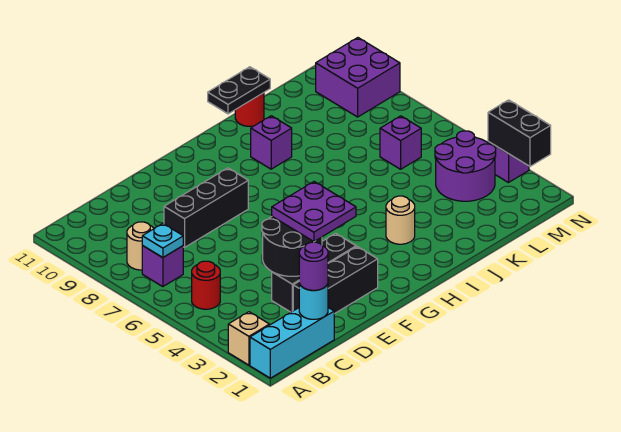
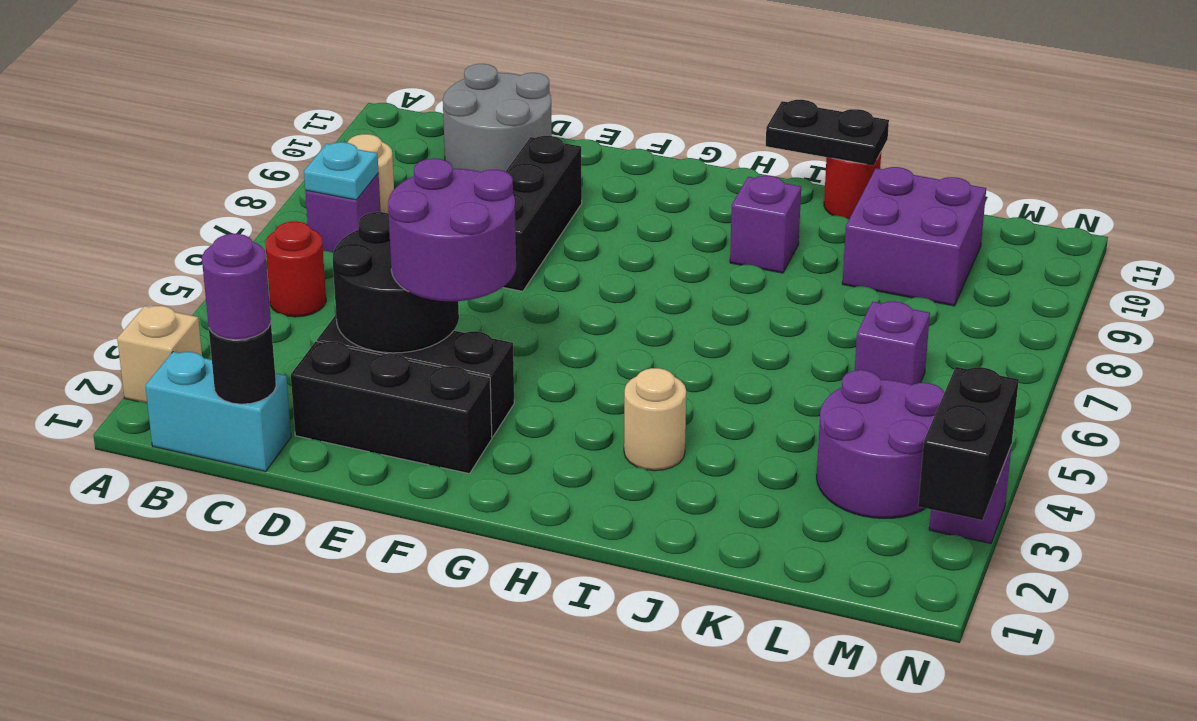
cyan brick A1:C1 level 1 -> cyan brick B1:C1 level 1
cyan round brick C1 level 2 -> black round brick C1 level 2
none -> grey round brick C10:D11 level 1
black brick D8:F8 level 1 -> black brick E7:E9 level 1
purple plate E3:F4 level 3 -> purple round brick E3:F4 level 3
purple brick M9:N10 level 1 -> purple brick K9:L10 level 1

